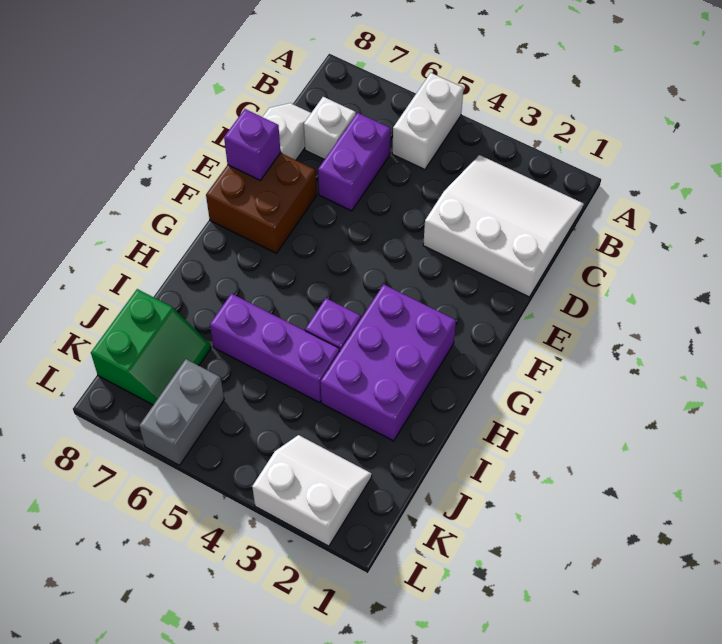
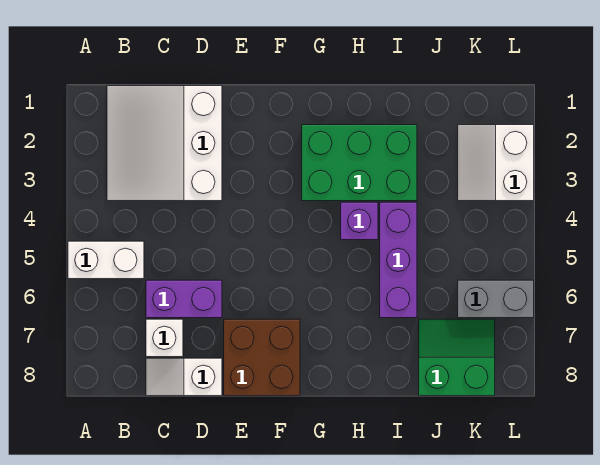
purple brick E8 level 2 -> none
purple brick G2:I3 level 1 -> green brick G2:I3 level 1

